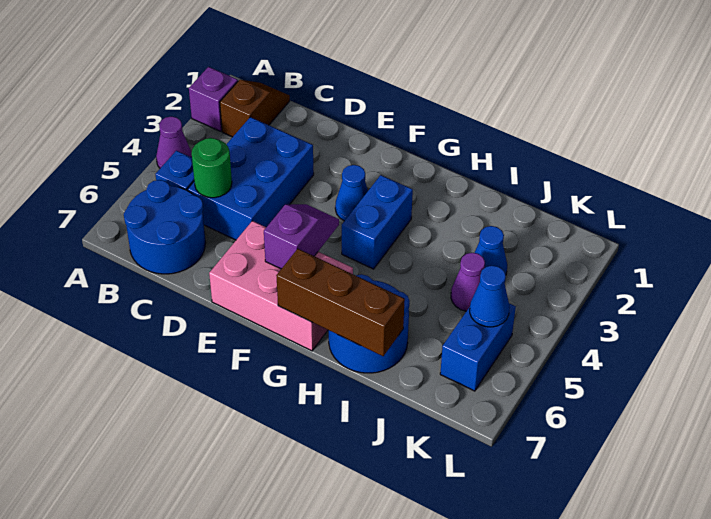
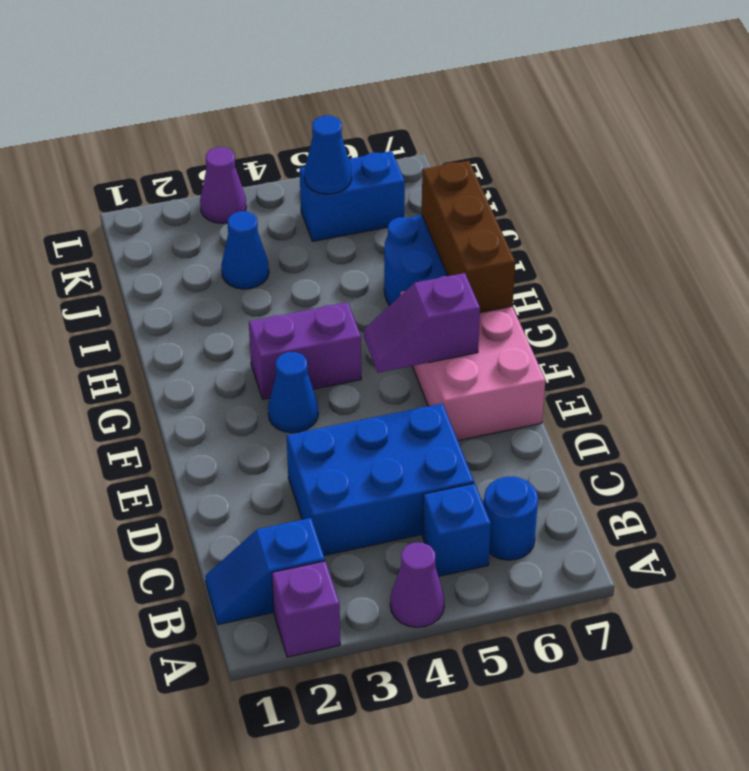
brown slope B1:B2 level 1 top 2 -> blue slope B1:B2 level 1 top 2
blue round brick B6:C7 level 1 -> blue round brick B6 level 1
green round brick C5 level 2 -> none
blue brick G3:G4 level 1 -> purple brick G3:G4 level 1
purple cone J4 level 1 -> purple cone L3 level 1

